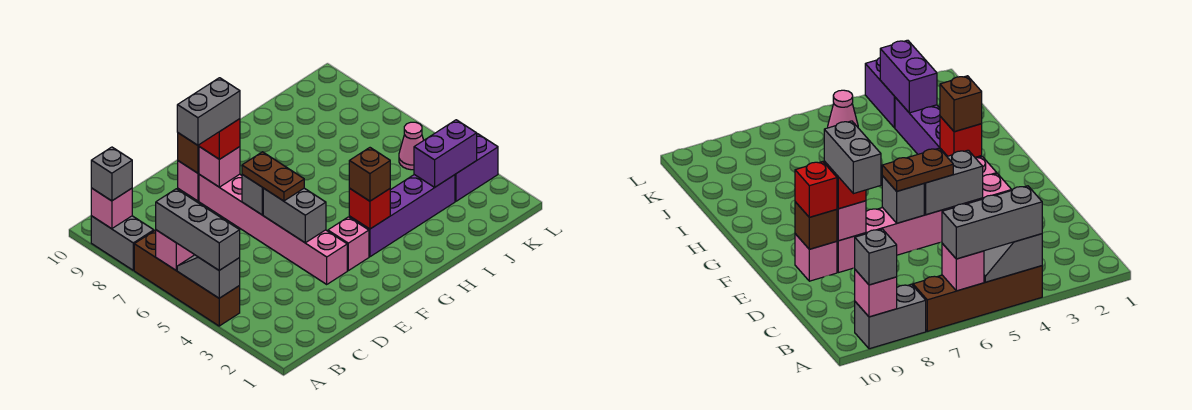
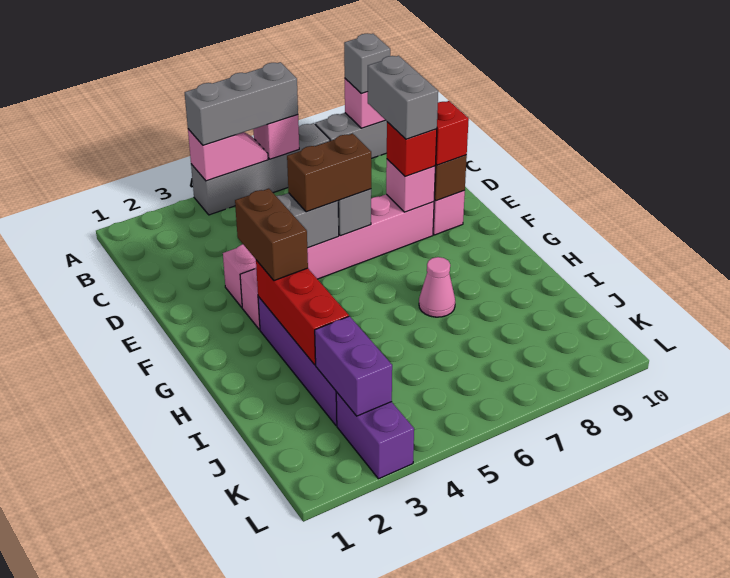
brown brick A4:A7 level 1 -> grey brick A4:A7 level 1
grey slope A4:A5 level 2 top 4 -> pink slope A4:A5 level 2 top 4
brown plate E5:E6 level 3 -> brown brick E5:E6 level 3
red brick G3 level 2 -> red brick G3:I3 level 2
brown brick G3 level 3 -> brown brick F3:G3 level 3
pink cone K5 level 1 -> pink cone H7 level 1

